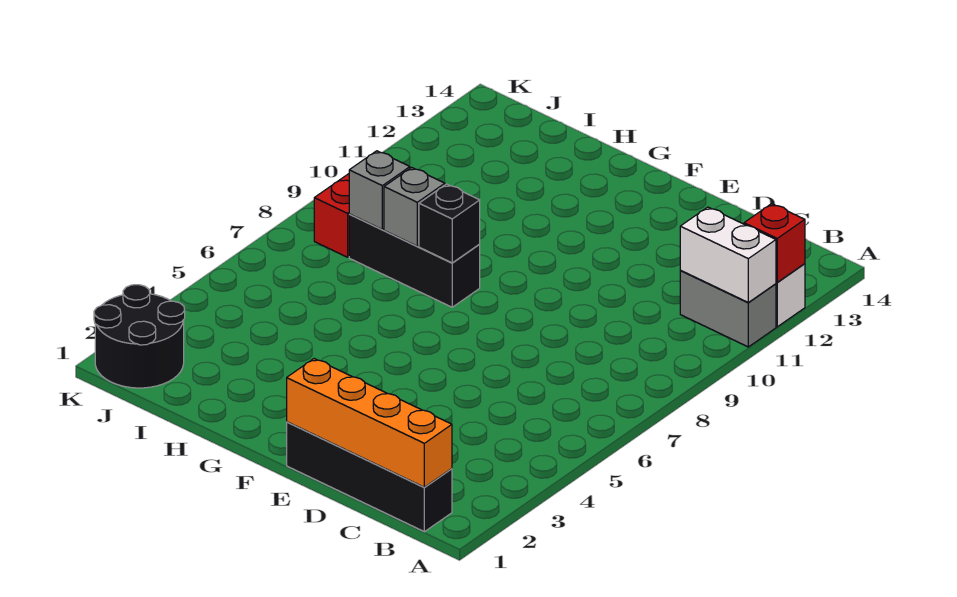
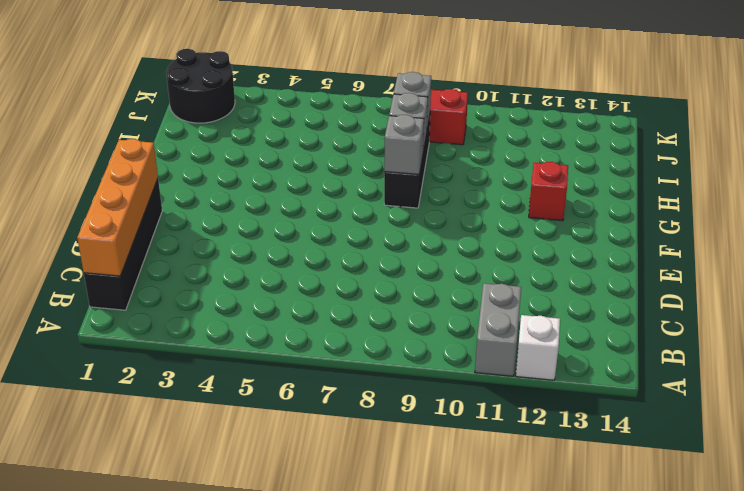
white brick A11:B11 level 2 -> none
red brick A12 level 2 -> red brick G12 level 1
black brick G8 level 2 -> grey brick G8 level 2

